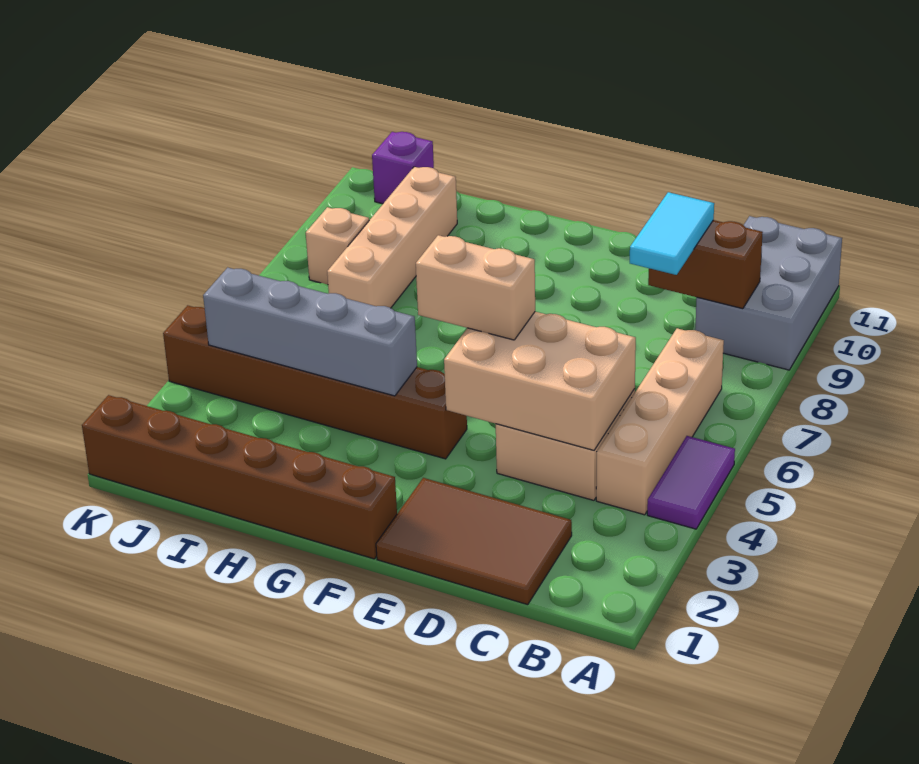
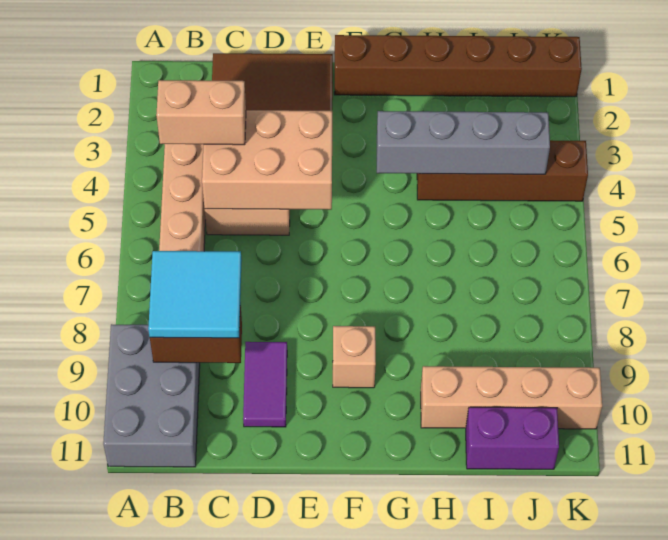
purple tile A4:A5 level 1 -> purple tile D9:D10 level 1
cyan tile C8:C9 level 3 -> cyan tile B8:C9 level 3
tan brick E5:F5 level 3 -> tan brick B4:C4 level 3
brown brick F4:K4 level 1 -> brown brick H4:K4 level 1
tan brick I7:I10 level 1 -> tan brick H10:K10 level 1
tan brick J8 level 1 -> tan brick F9 level 1
purple brick J11 level 1 -> purple brick I11:J11 level 1

